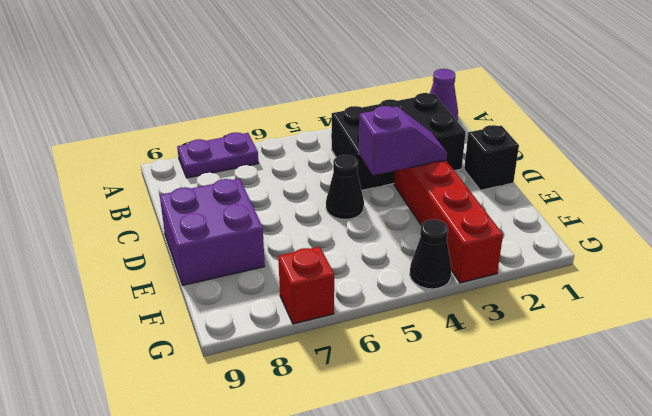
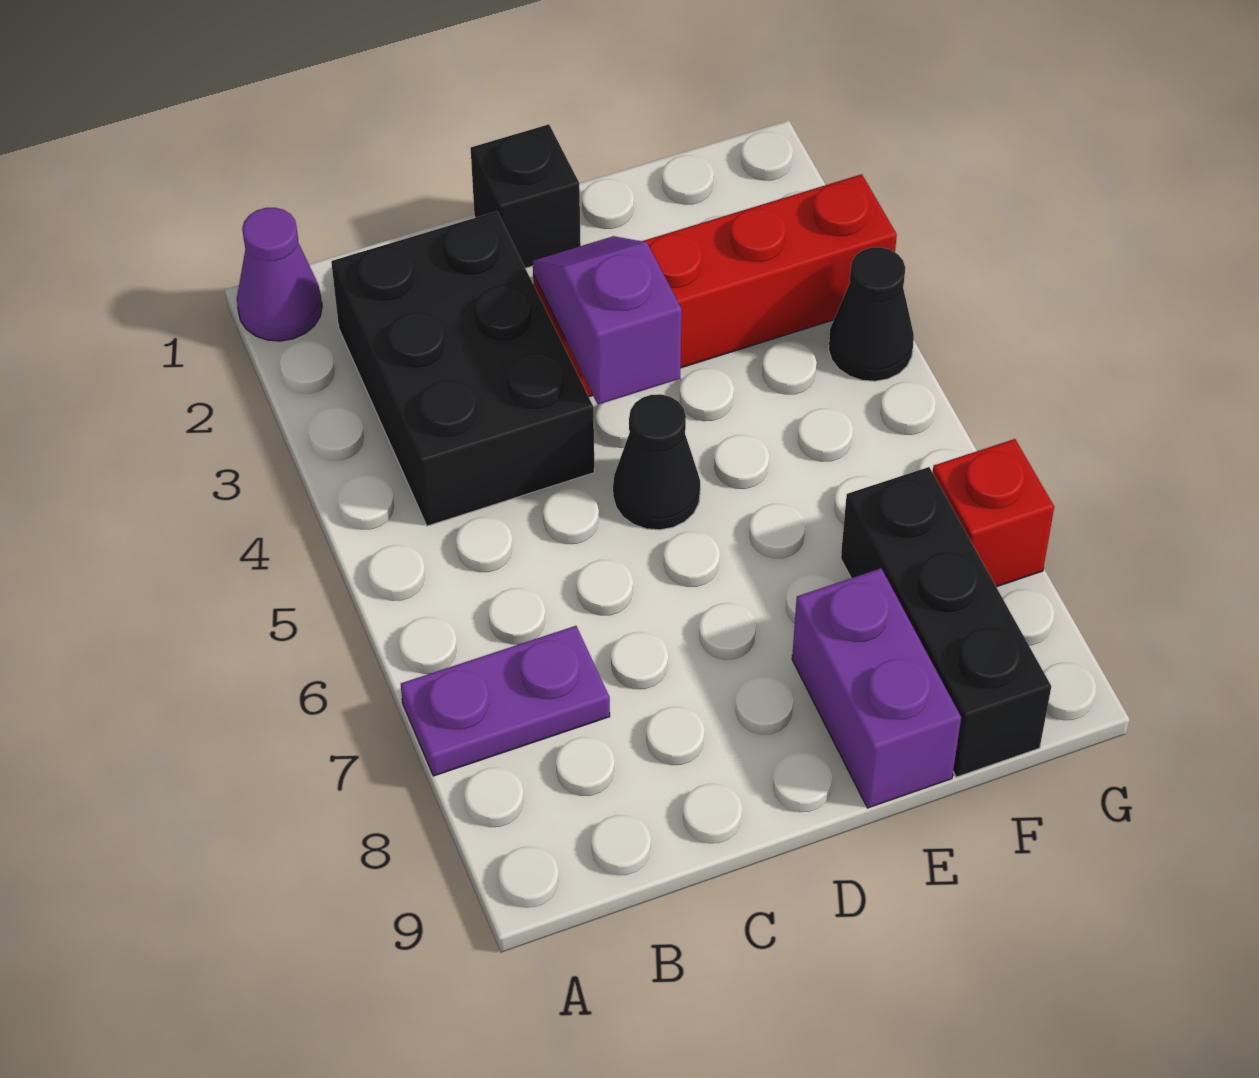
purple plate A7:A8 level 1 -> purple plate A7:B7 level 1
purple brick D8:E9 level 1 -> purple brick E8:E9 level 1
none -> black brick F7:F9 level 1

